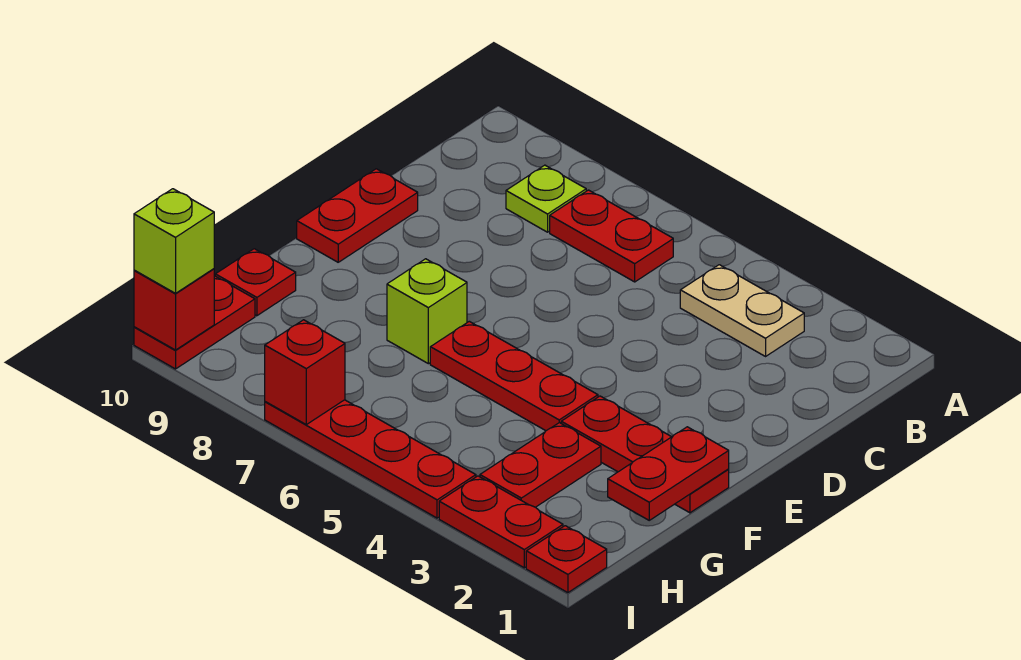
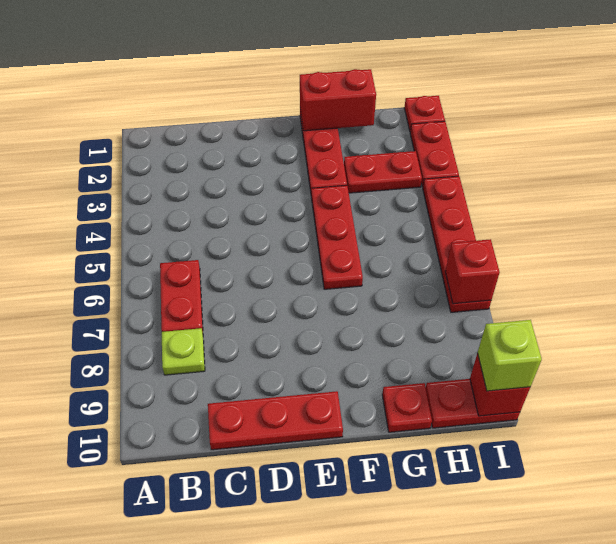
tan plate B3:B4 level 1 -> none
red plate D10:E10 level 1 -> red plate C10:E10 level 1
red plate F1:G1 level 2 -> red brick F1:G1 level 2
lime brick F7 level 1 -> none

